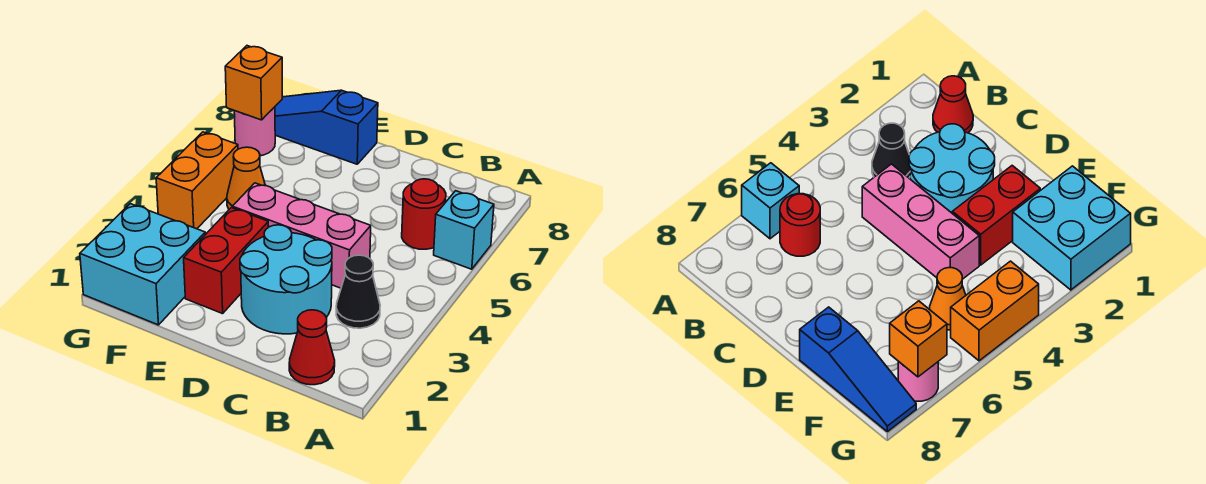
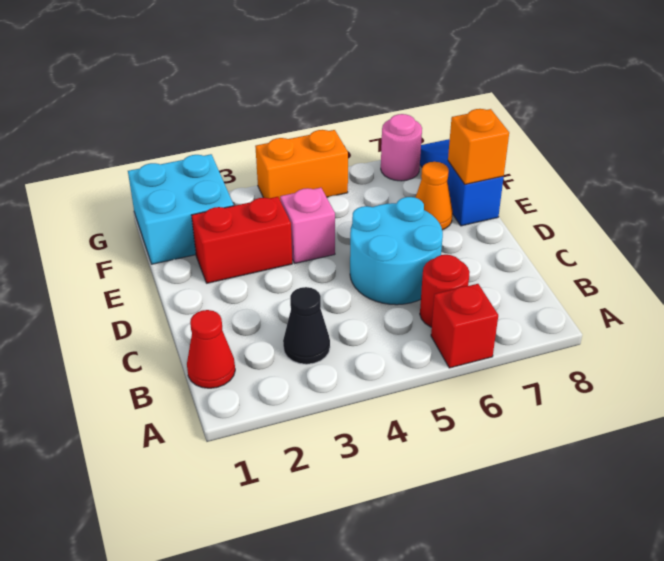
cyan brick A6 level 1 -> red brick A6 level 1
cyan round brick C2:D3 level 1 -> cyan round brick C5:D6 level 1
pink brick C4:E4 level 1 -> pink brick E4 level 1
orange cone F5 level 1 -> orange cone E7 level 1
orange brick G7 level 2 -> orange brick E8 level 2

